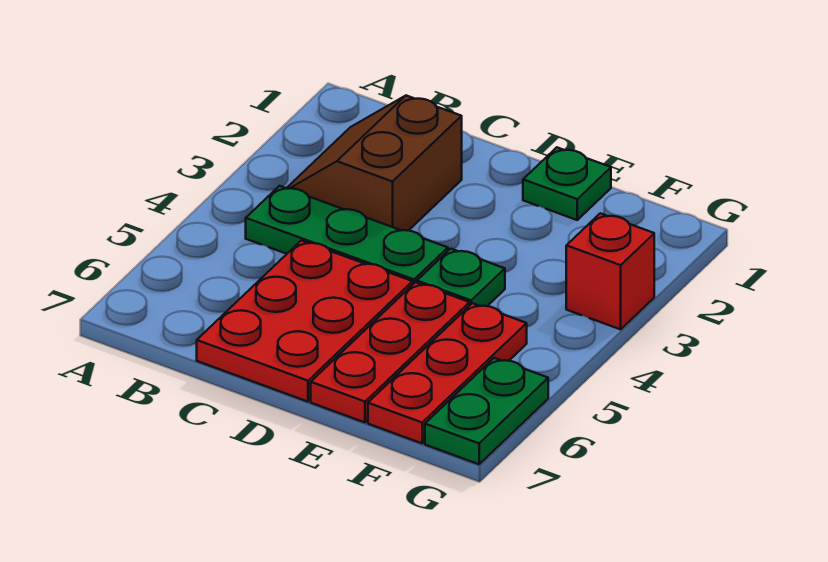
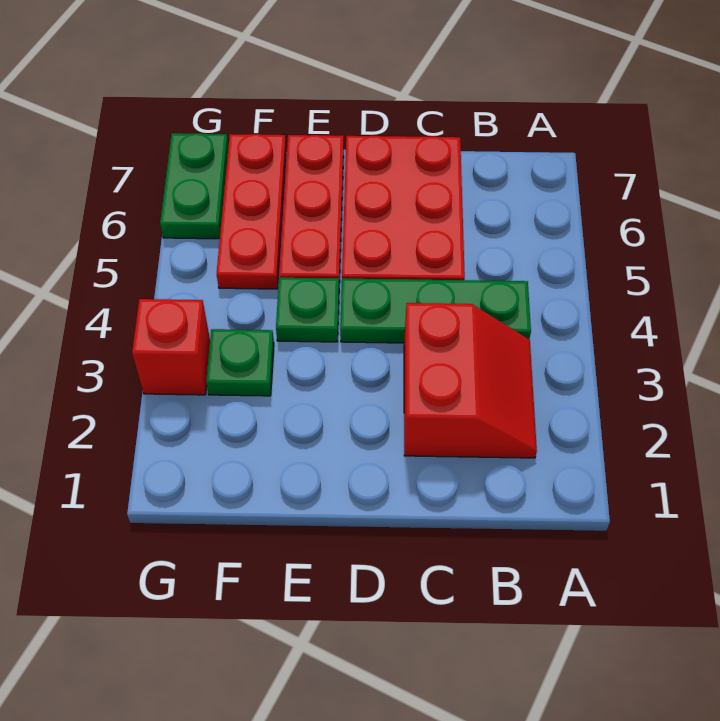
brown slope B2:C3 level 1 top C -> red slope B2:C3 level 1 top C
green plate E1 level 1 -> green plate F3 level 1

